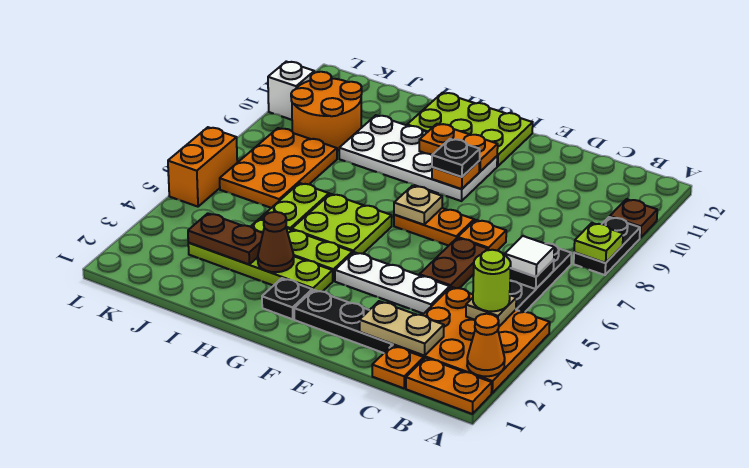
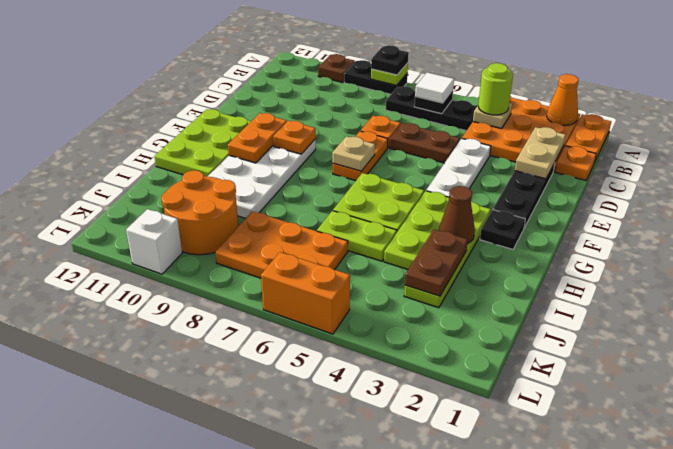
black plate F9 level 3 -> black plate A8 level 3

